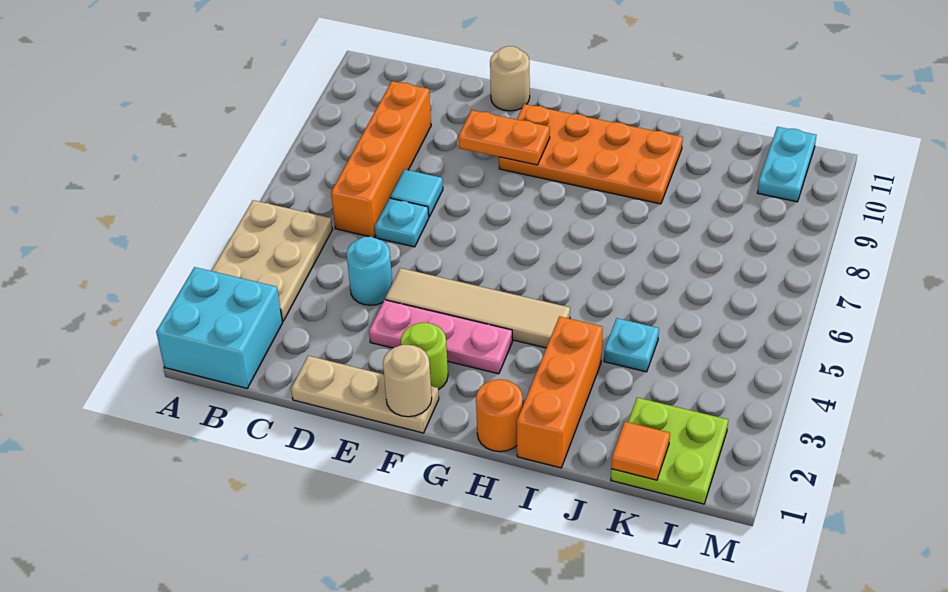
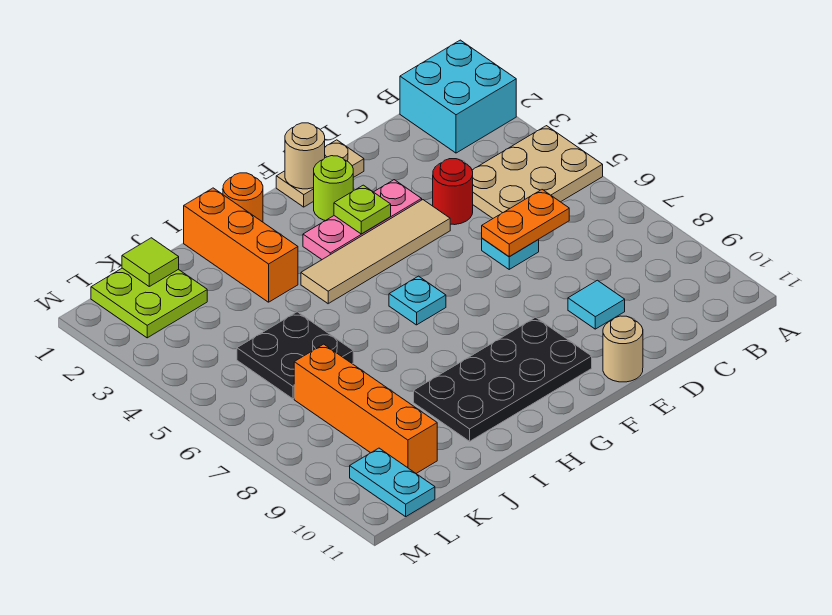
tan plate A3:B5 level 1 -> tan plate A4:C5 level 1
orange brick C6:C9 level 1 -> orange brick K7:K10 level 1
tan plate D1:F1 level 1 -> tan plate E1:F1 level 1
cyan round brick D4 level 1 -> red round brick D4 level 1
cyan tile D7 level 1 -> cyan tile D9 level 1
orange plate E9:F9 level 2 -> orange plate C6:D6 level 2
none -> lime plate F3 level 2
orange plate F9:I10 level 1 -> black plate F9:I10 level 1
cyan plate J4 level 1 -> cyan plate G6 level 1
none -> black plate J5:K6 level 1
orange tile K1 level 2 -> lime tile K1 level 2

